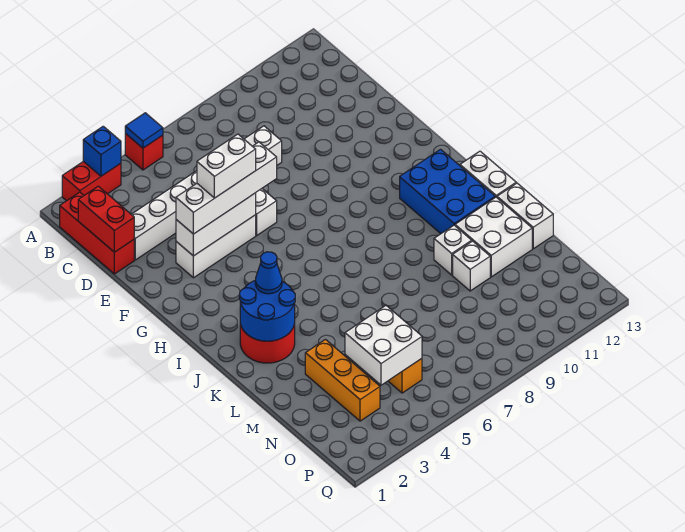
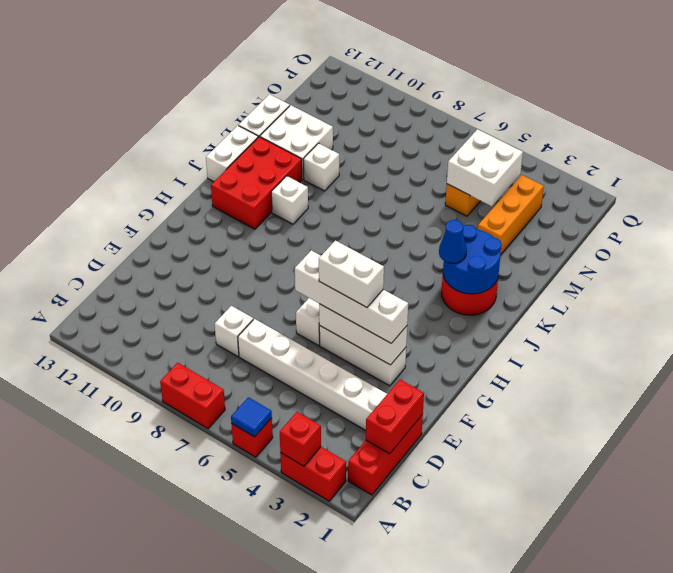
blue brick A3 level 2 -> red brick A3 level 2
none -> red brick A7:A8 level 1
blue brick I11:K12 level 1 -> red brick I11:K12 level 1
white brick M10 level 1 -> white brick J10 level 1

